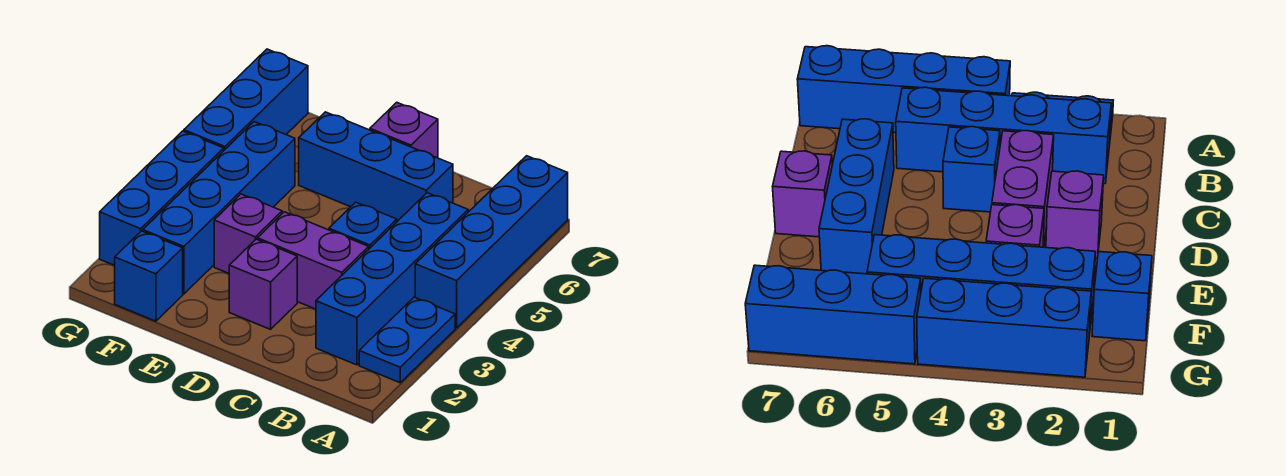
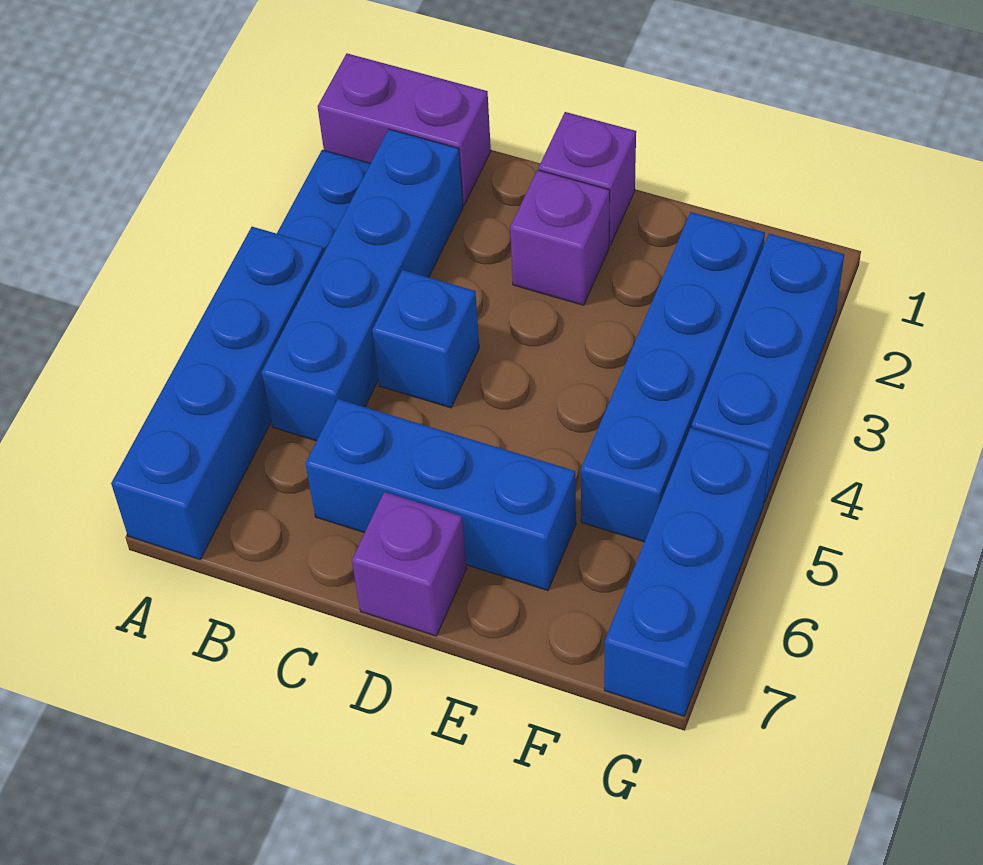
purple brick C3:D3 level 1 -> purple brick A1:B1 level 1
purple brick E3 level 1 -> purple brick D1 level 1
blue brick F1 level 1 -> none

